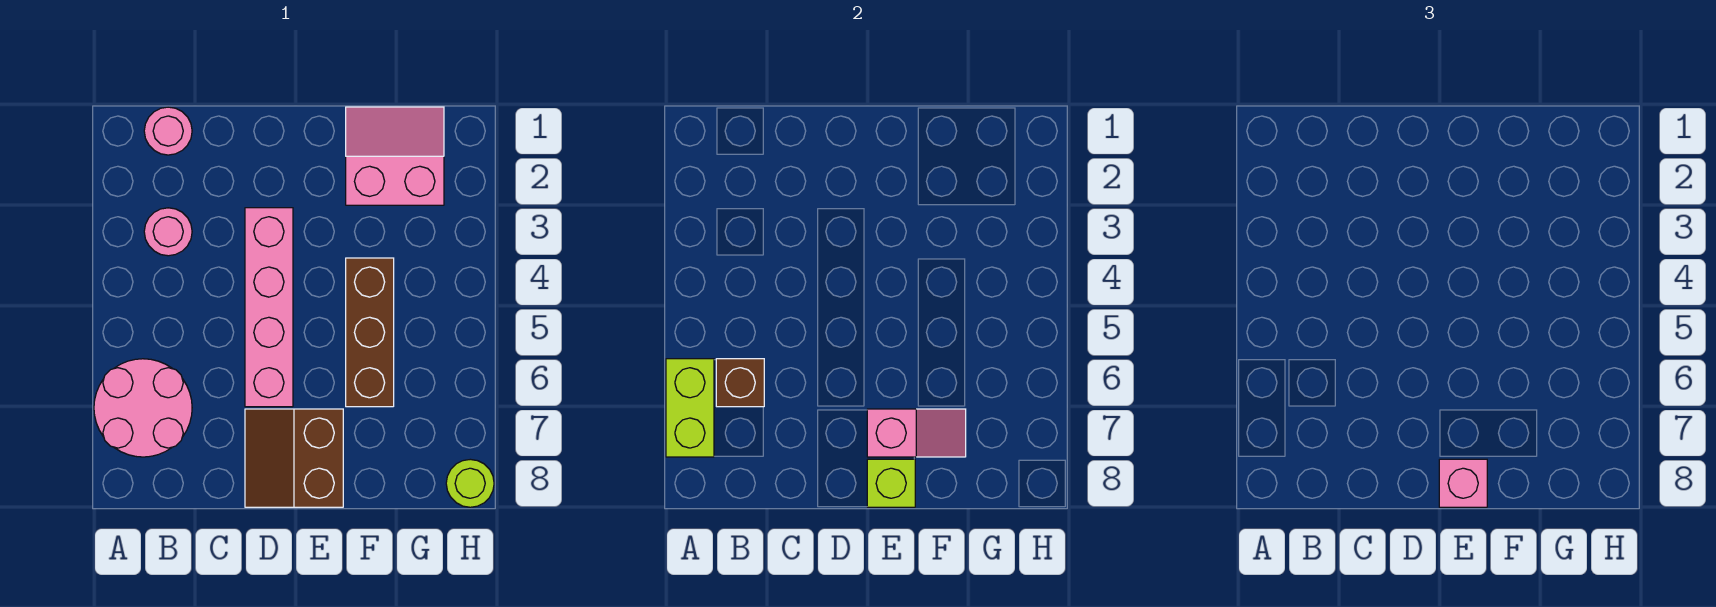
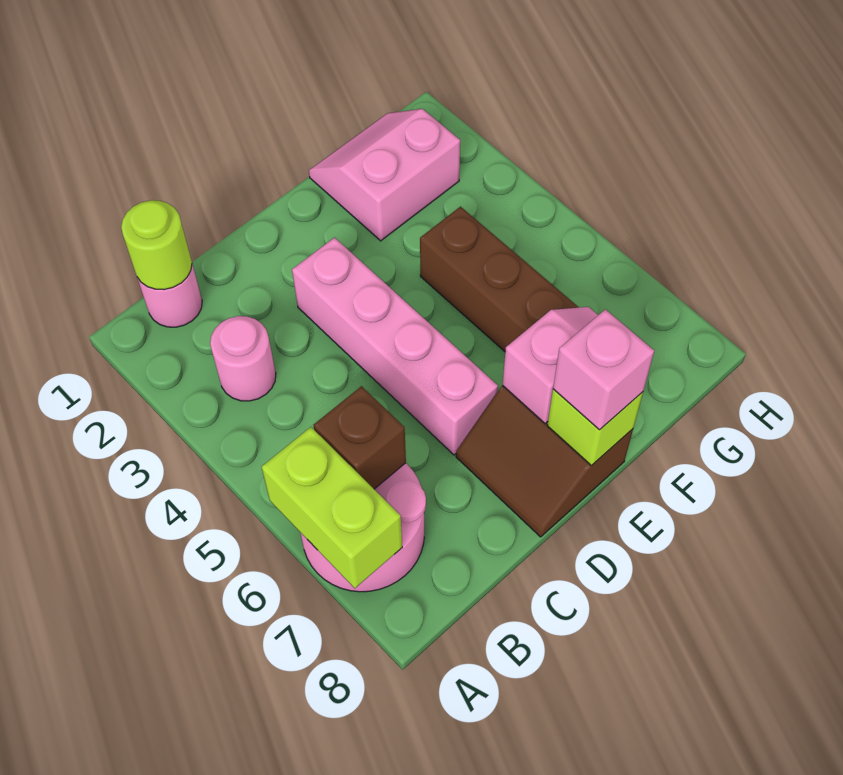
lime round brick H8 level 1 -> lime round brick B1 level 2

